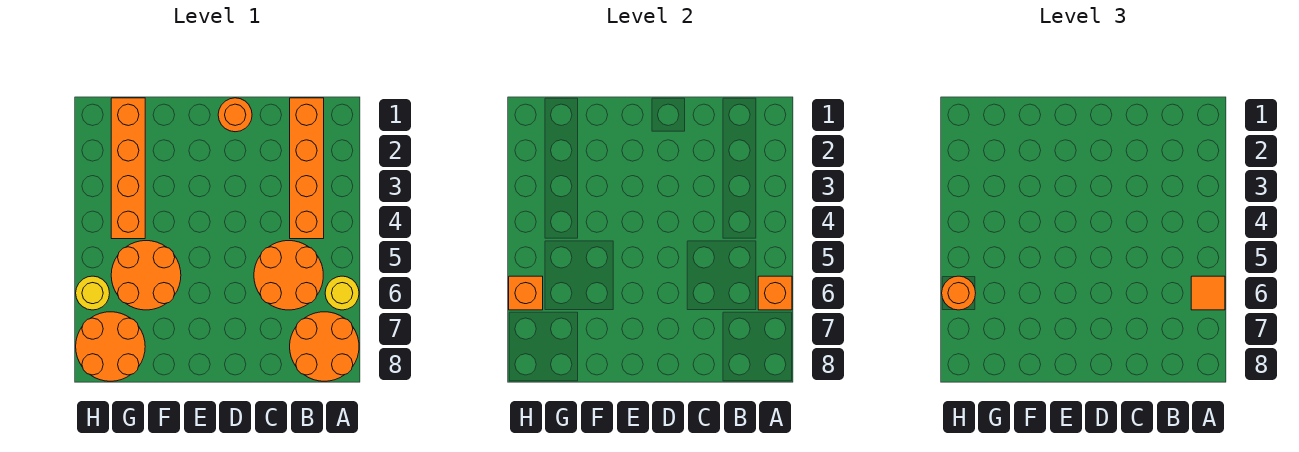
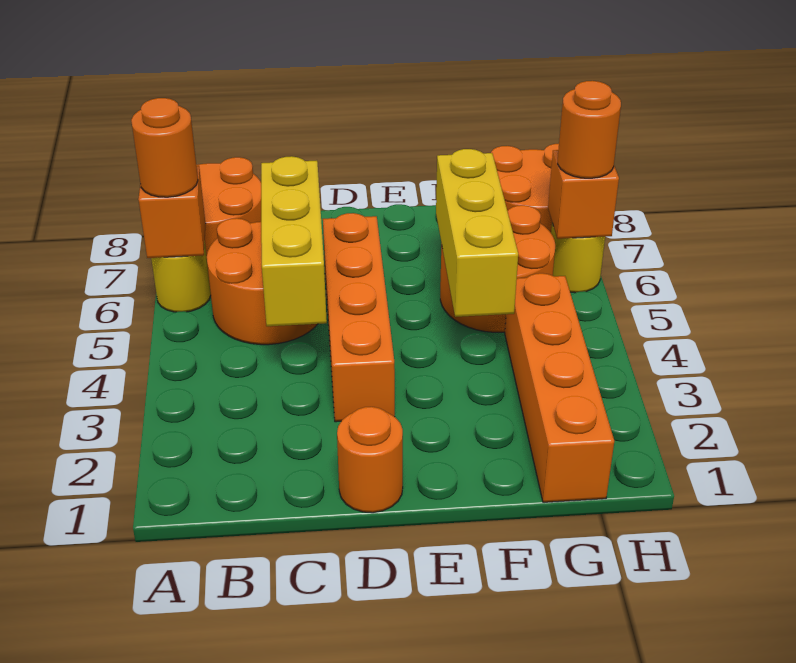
orange tile A6 level 3 -> orange round brick A6 level 3
orange brick B1:B4 level 1 -> orange brick D3:D6 level 1
none -> yellow brick C4:C6 level 2
none -> yellow brick F4:F6 level 2

